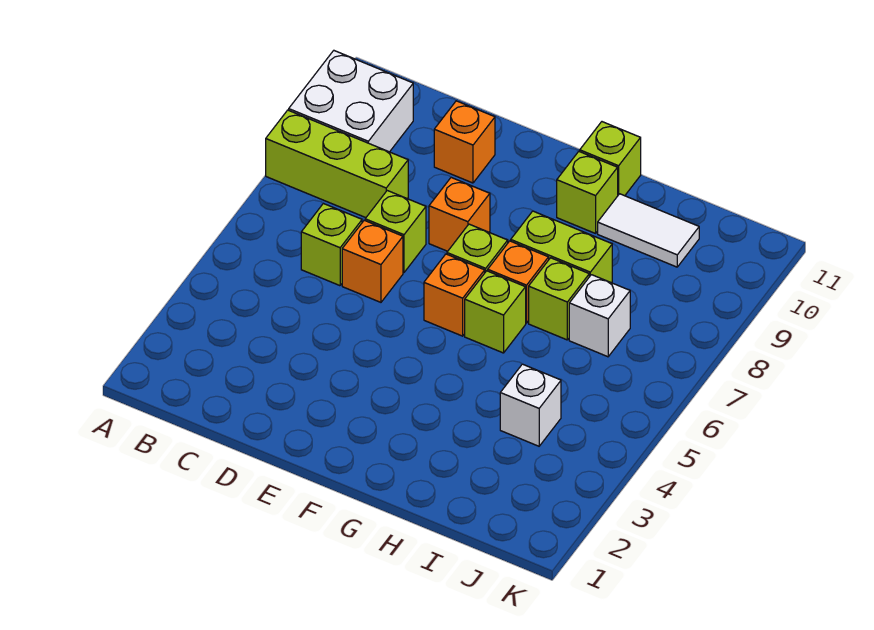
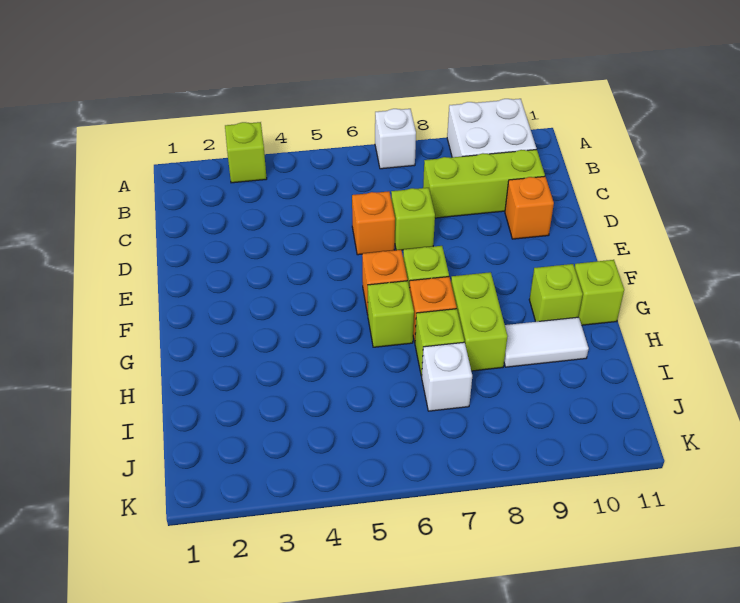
lime brick A8:C8 level 1 -> lime brick C8:C10 level 1
lime brick C6 level 1 -> lime brick A3 level 1
orange brick E8 level 1 -> none
white tile H10:I10 level 1 -> white tile H9:H10 level 1
white brick I4 level 1 -> white brick A7 level 1

